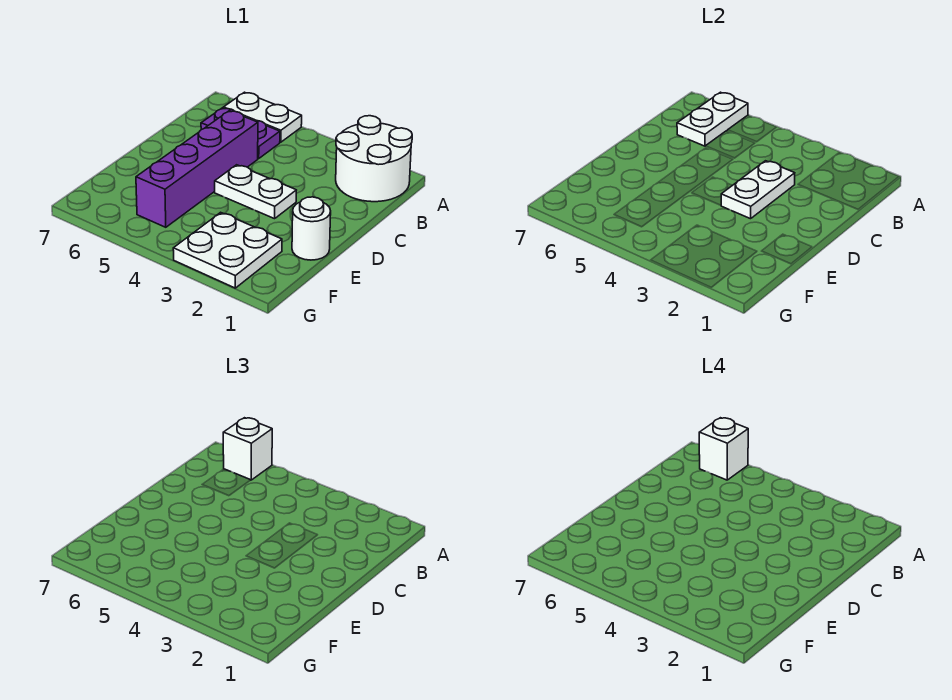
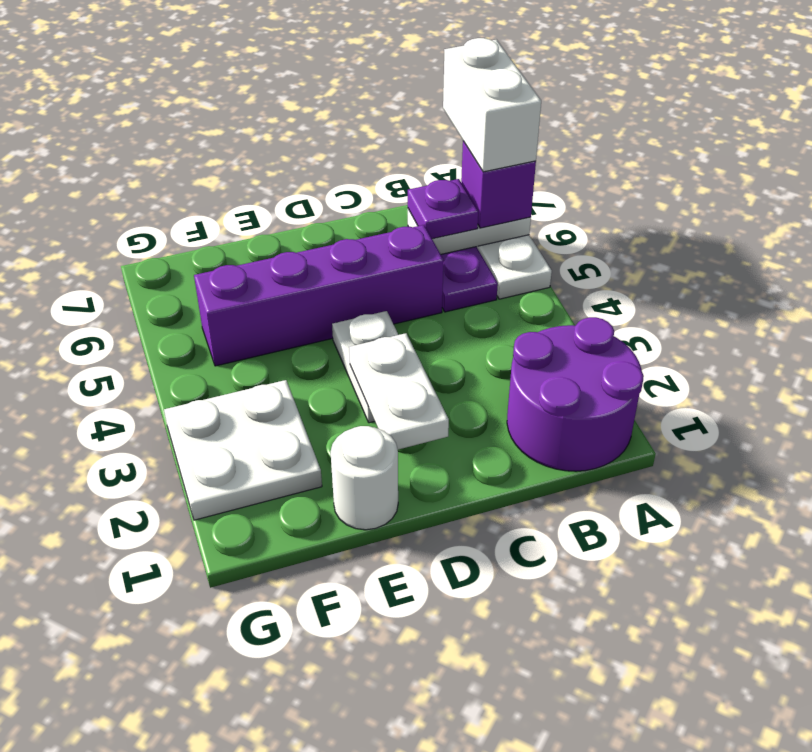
white round brick A1:B2 level 1 -> purple round brick A1:B2 level 1
white brick A6 level 3 -> purple brick A6 level 3
white brick A6 level 4 -> white brick A6:A7 level 4
none -> purple plate B6 level 3
white plate C3:D3 level 2 -> white plate D2:D3 level 2

